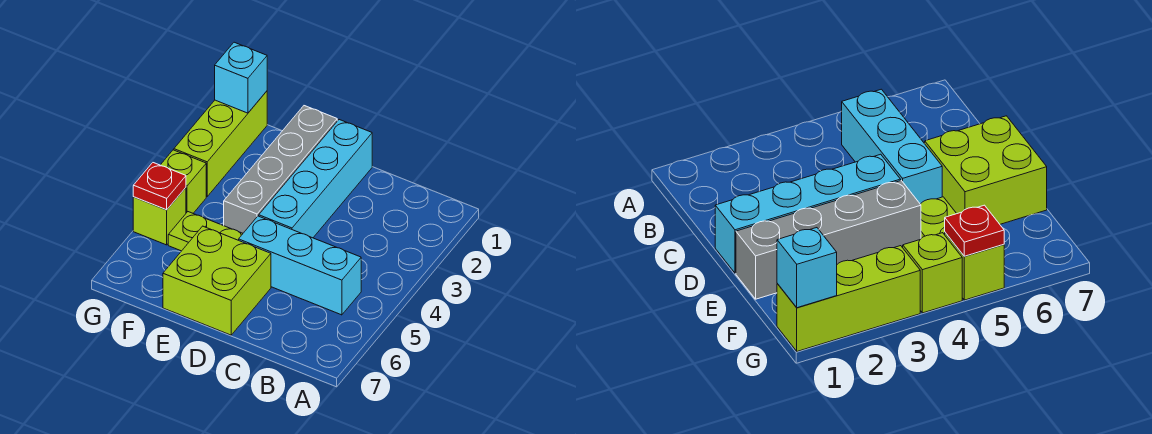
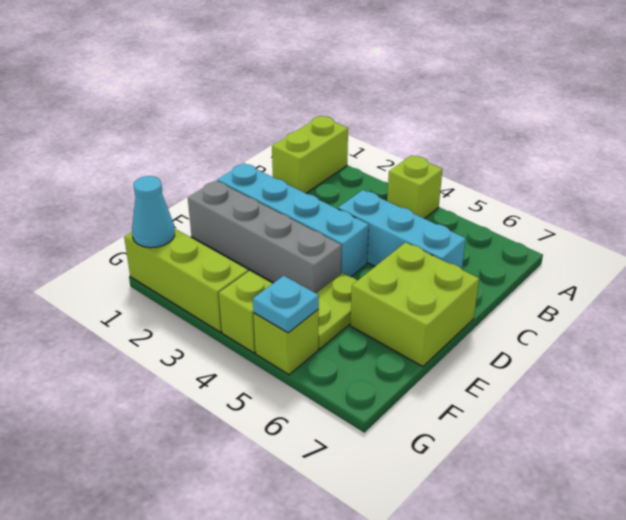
none -> lime brick A1:B1 level 1
none -> lime brick A4 level 1
cyan brick B5:D5 level 1 -> cyan brick C4:C6 level 1
cyan brick G1 level 2 -> cyan cone G1 level 2
red plate G5 level 2 -> cyan plate G5 level 2

